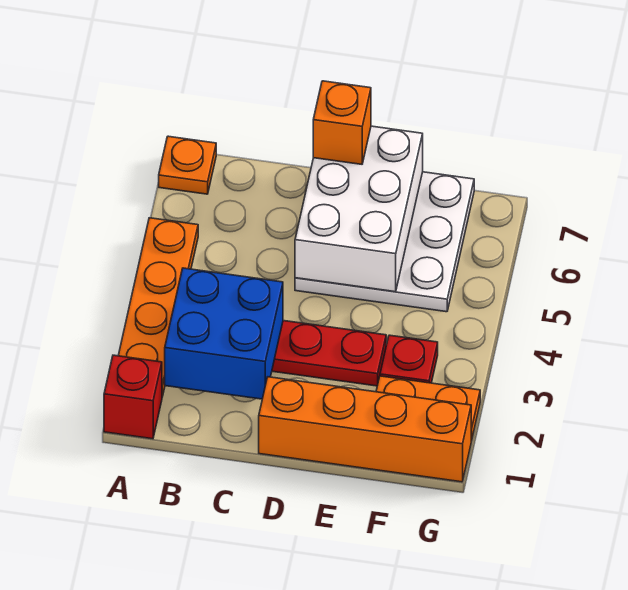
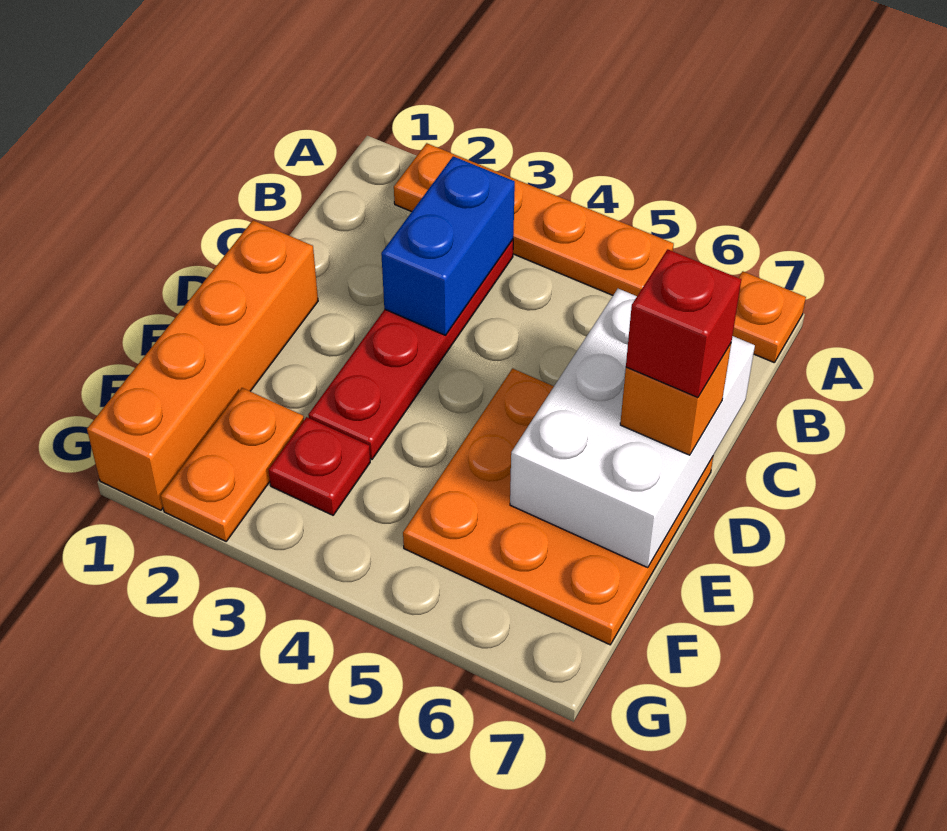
red brick A1 level 1 -> red brick D7 level 4
blue brick B2:C3 level 2 -> blue brick B3:C3 level 2
white plate D5:F7 level 1 -> orange plate D5:F7 level 1
white brick D5:E7 level 2 -> white brick C6:E7 level 2

